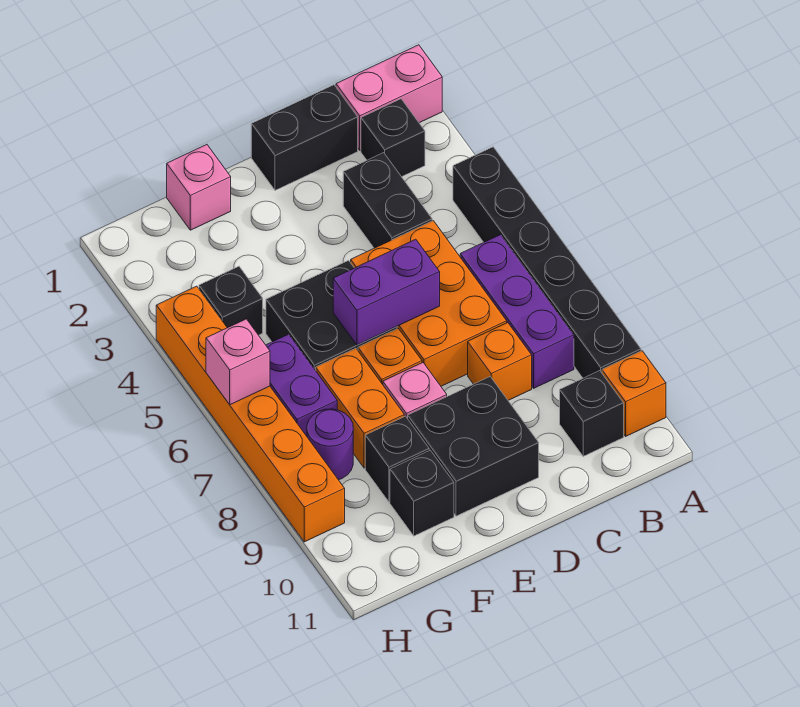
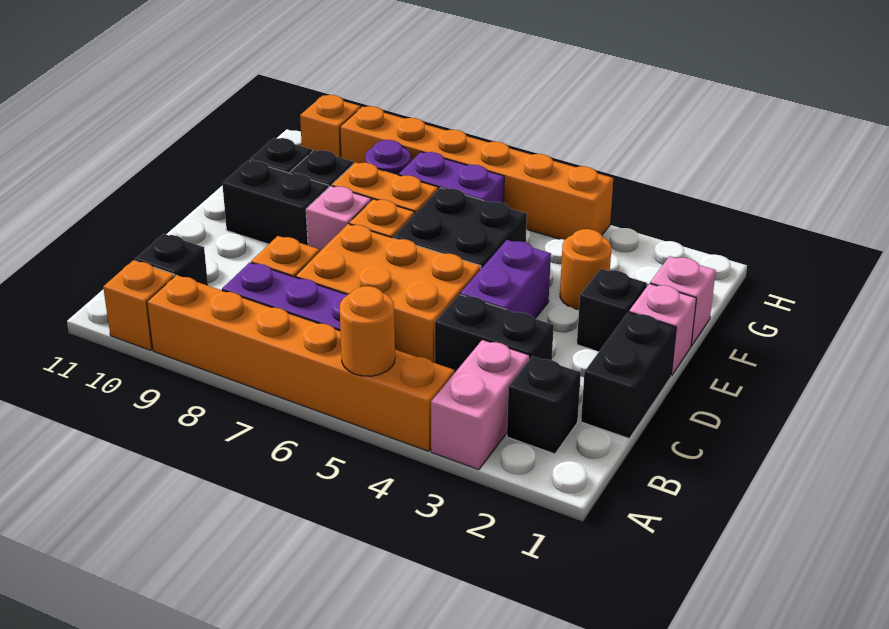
pink brick A1:B1 level 1 -> pink brick A3:B3 level 1
black brick A4:A9 level 1 -> orange brick A4:A9 level 1
none -> orange round brick A5 level 2
purple brick D6:E6 level 2 -> purple brick D4:E4 level 1
black brick D9:E10 level 1 -> black brick E9:E10 level 1
none -> orange round brick F3 level 1
black brick G4 level 1 -> black brick E2 level 1
pink brick H6 level 2 -> pink brick E1 level 1
none -> orange brick H10 level 1

